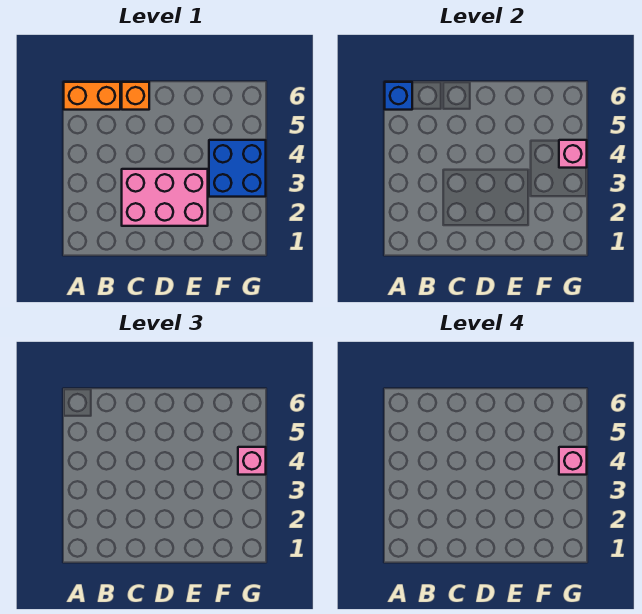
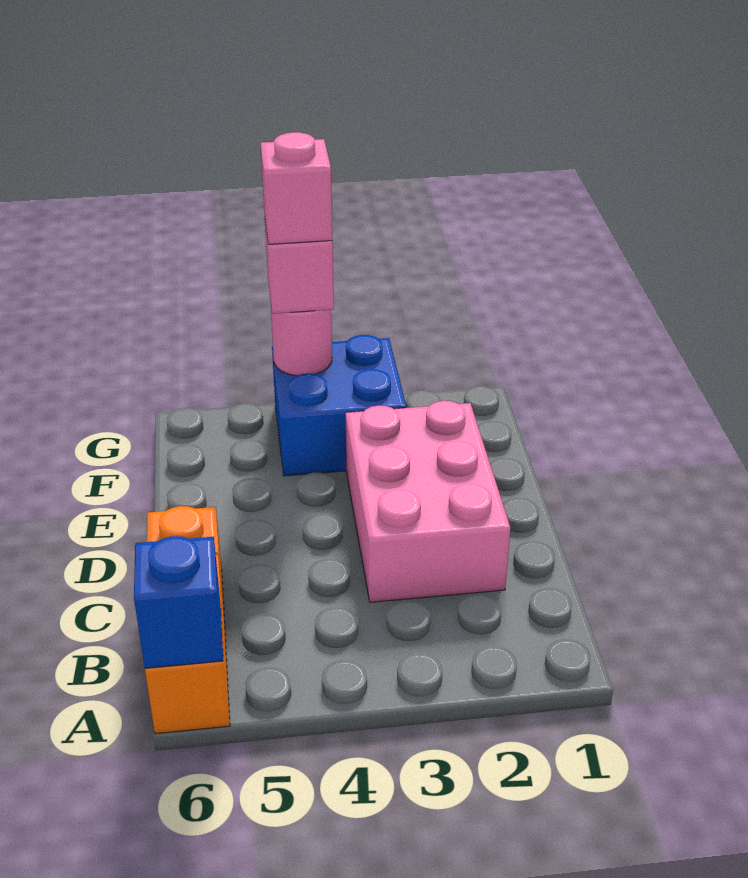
pink brick G4 level 2 -> pink round brick G4 level 2

